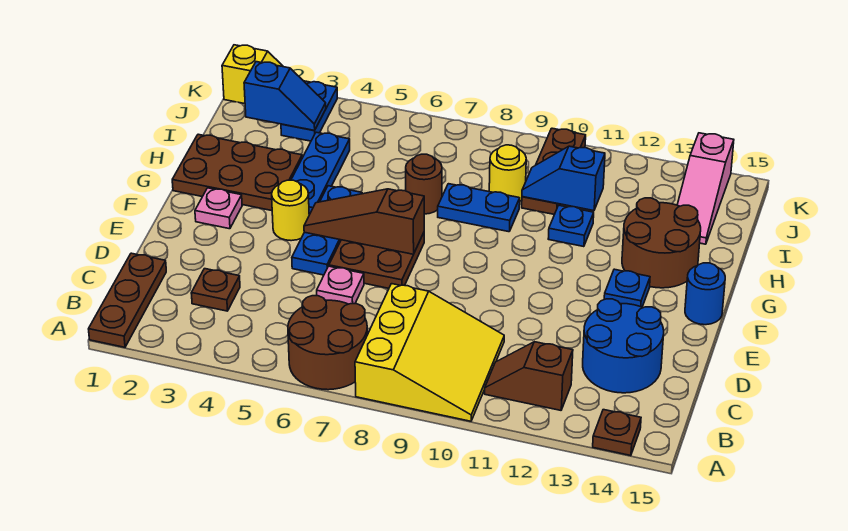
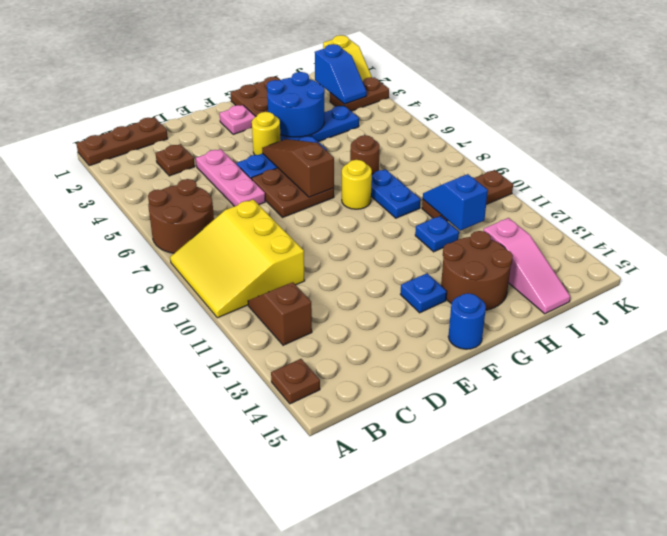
yellow slope A8:C10 level 1 top 8 -> yellow slope A8:C10 level 1 top C
blue round brick C13:D14 level 1 -> blue round brick G3:H4 level 2
pink plate D6 level 1 -> pink plate D4:D6 level 1
yellow round brick I9 level 1 -> yellow round brick G8 level 1
pink slope I14:K14 level 1 top K -> pink slope I13:I15 level 1 top 13
blue plate J3:K3 level 1 -> brown plate J3:K3 level 1

